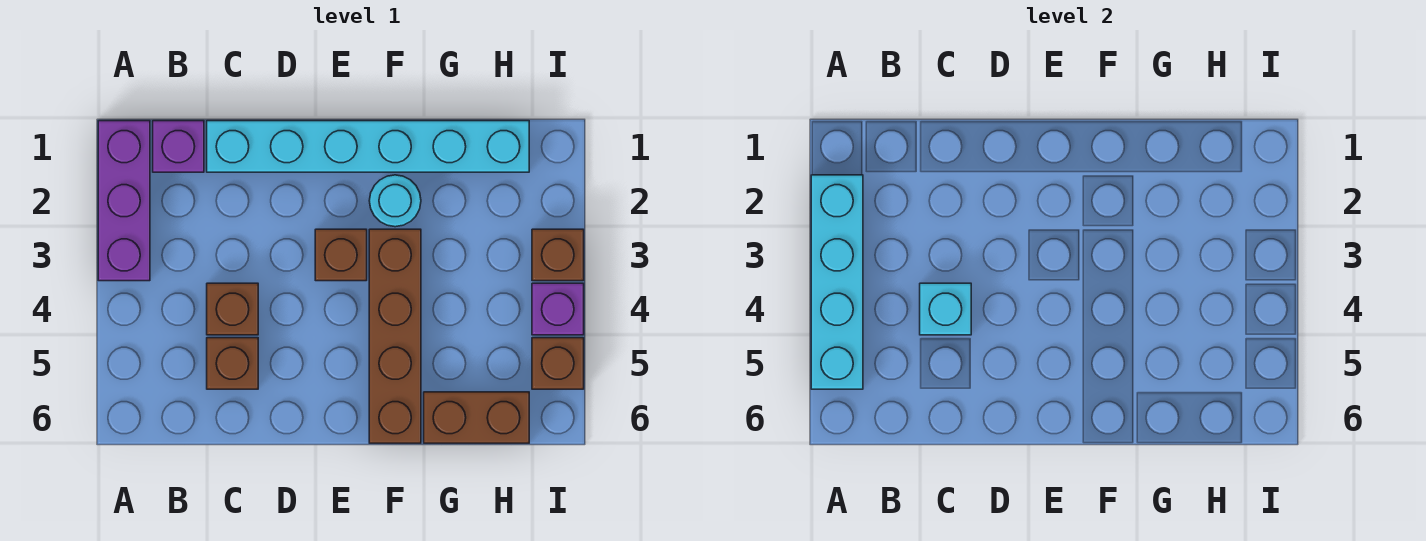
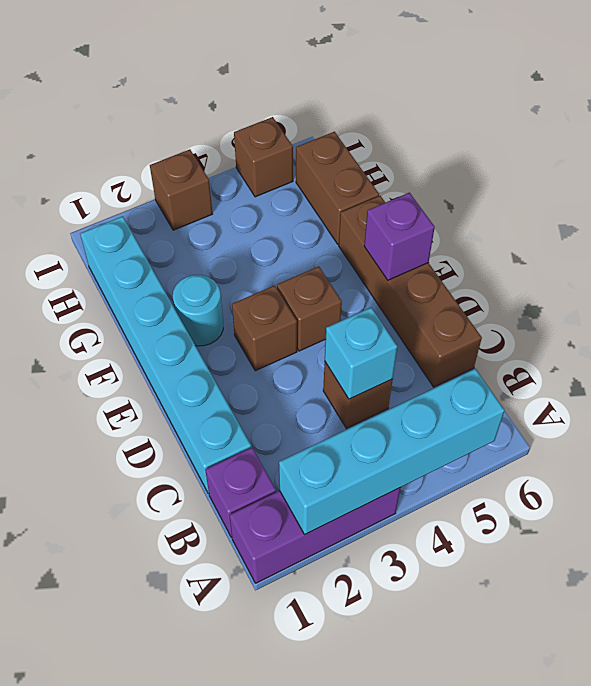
brown brick C5 level 1 -> brown brick E4 level 1
brown brick F3:F6 level 1 -> brown brick C6:F6 level 1
purple brick I4 level 1 -> purple brick E6 level 2

